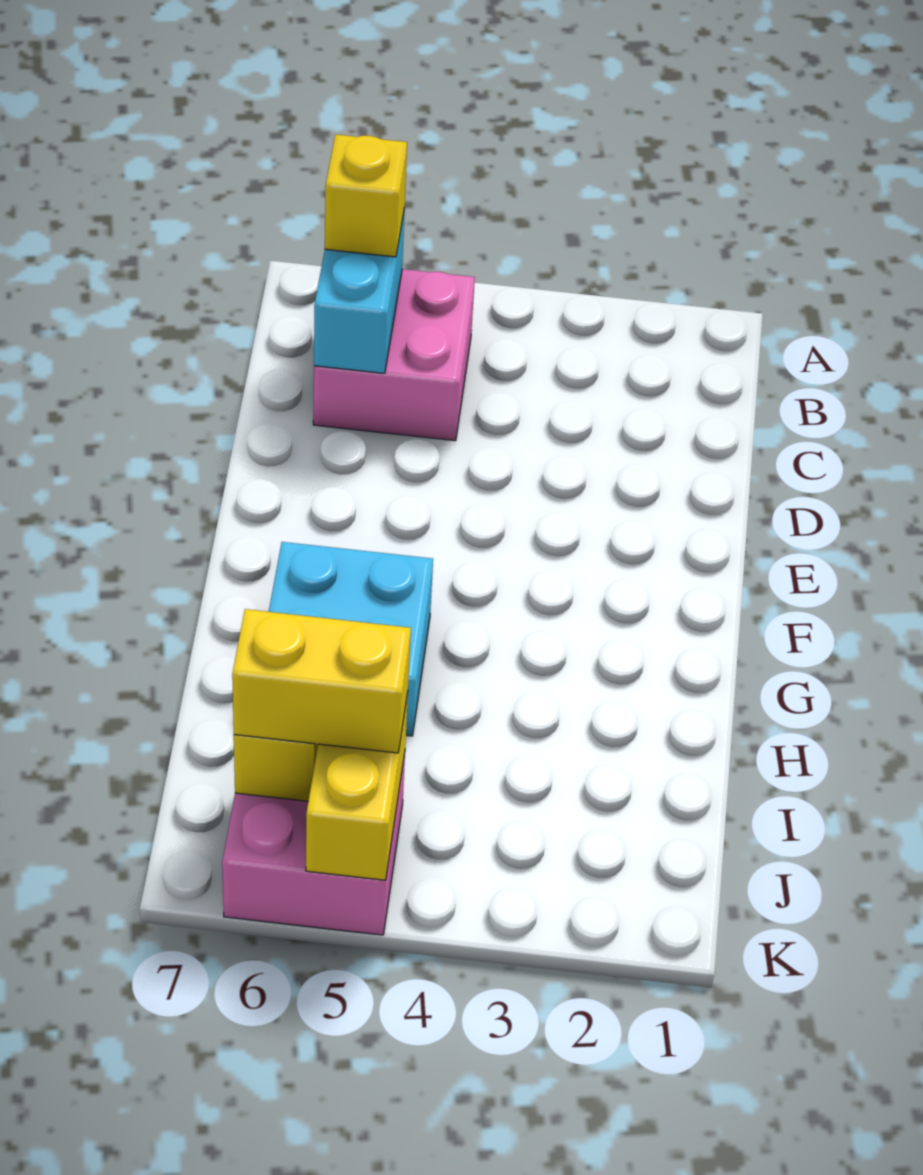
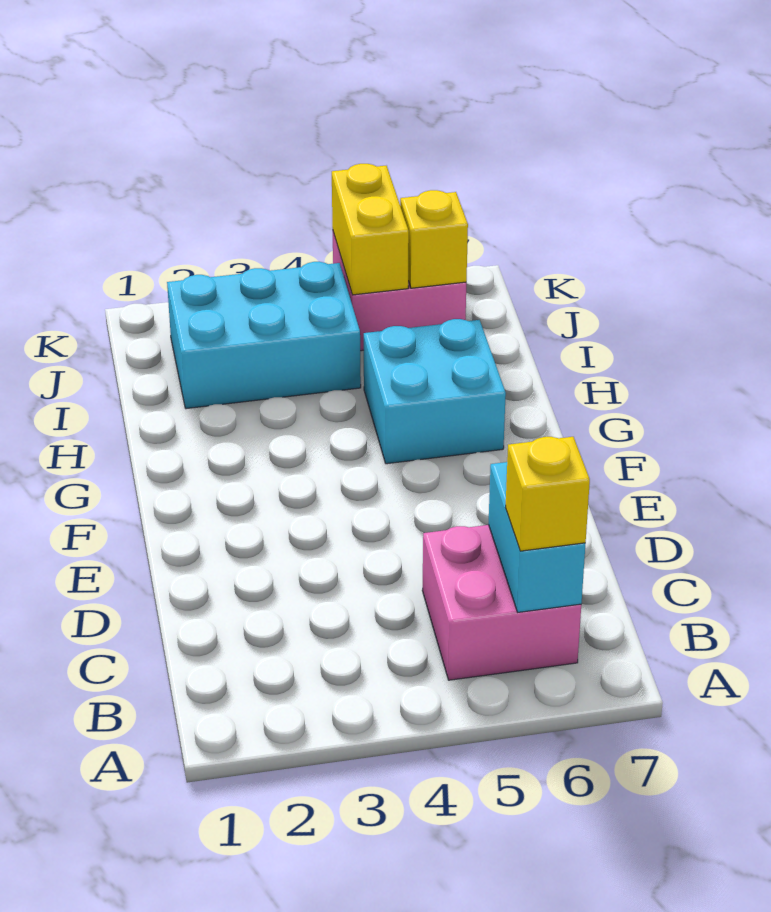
none -> cyan brick I2:J4 level 1
yellow brick J5:J6 level 3 -> none

